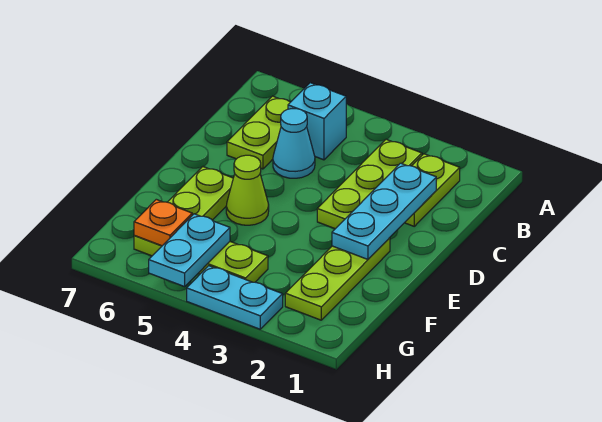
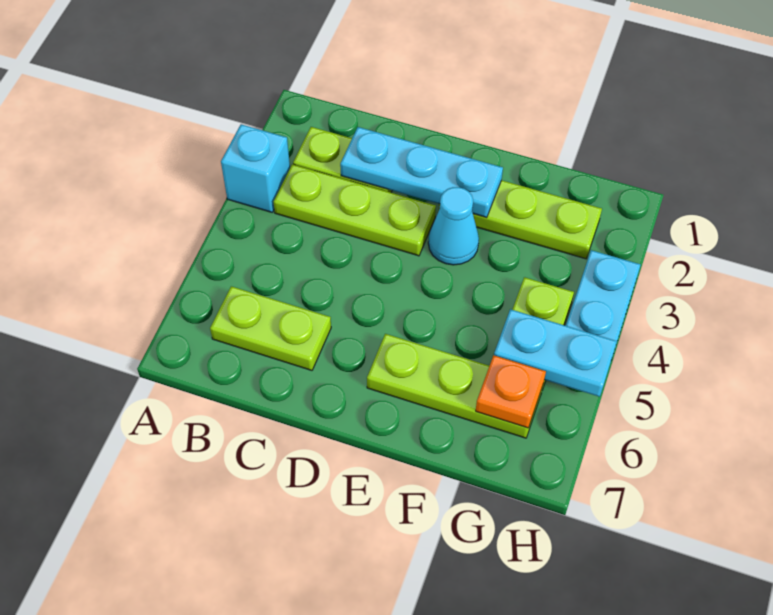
cyan brick B5 level 1 -> cyan brick A3 level 1
cyan cone C5 level 1 -> cyan cone E3 level 1
lime cone E5 level 1 -> none

